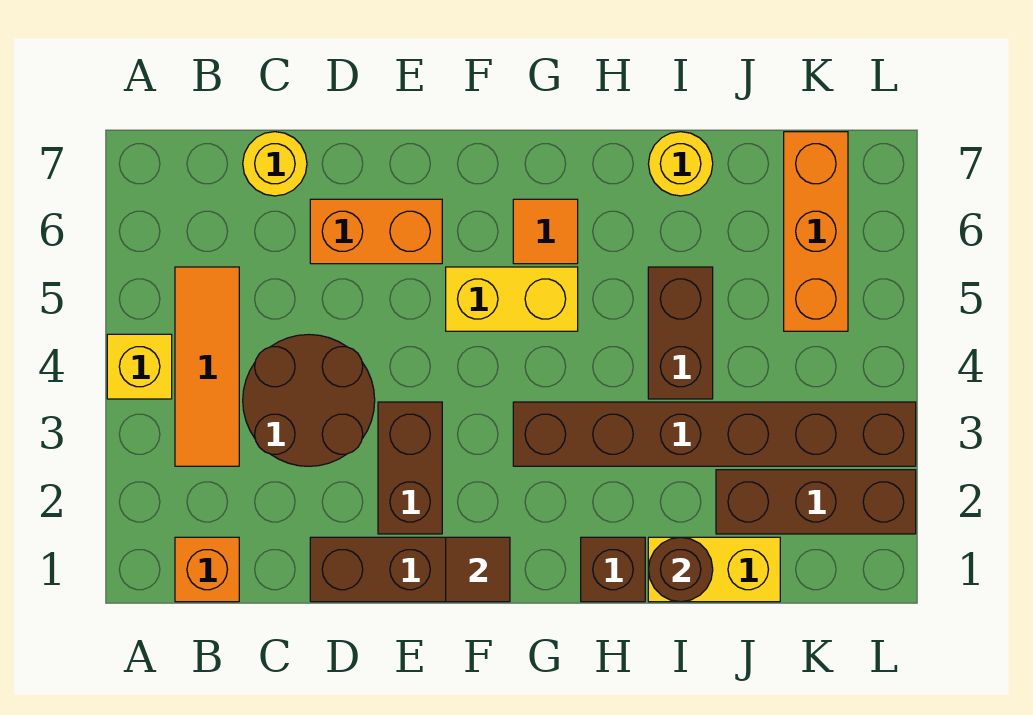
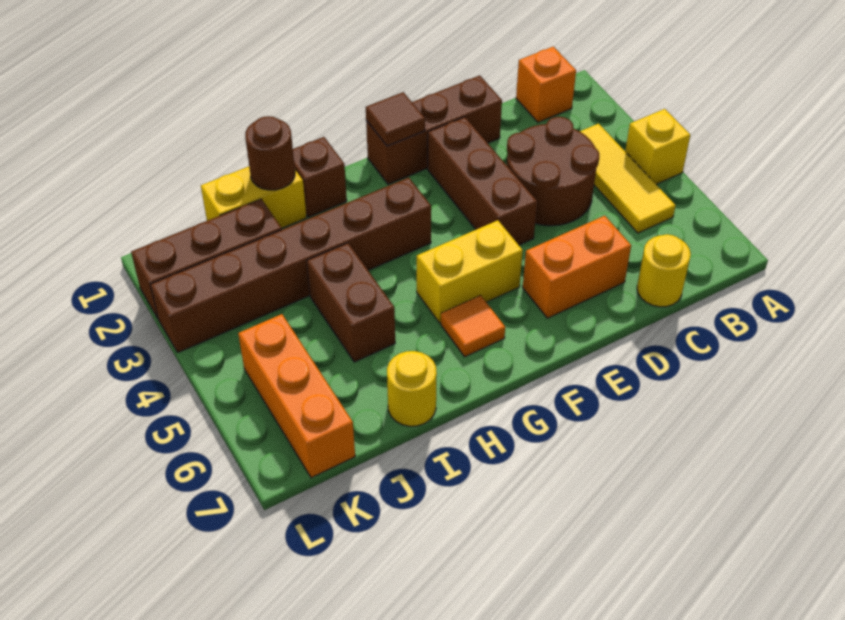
orange tile B3:B5 level 1 -> yellow tile B3:B5 level 1
brown brick E2:E3 level 1 -> brown brick E2:E4 level 1

